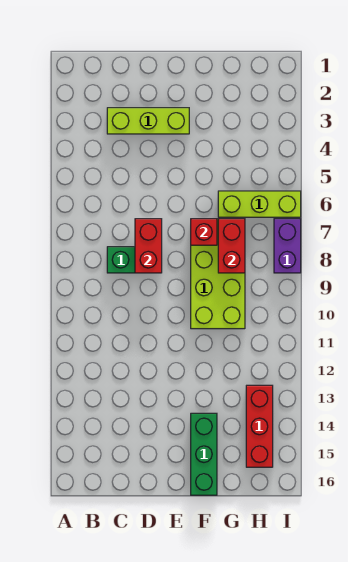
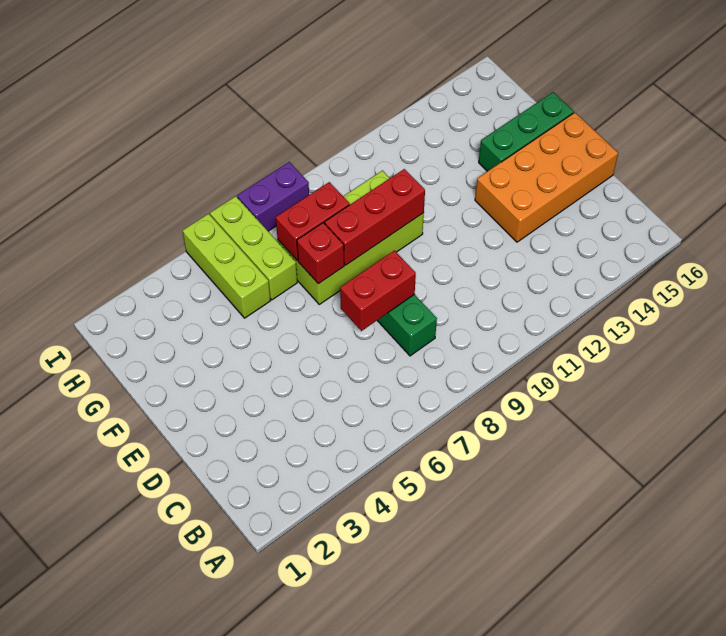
lime brick C3:E3 level 1 -> lime brick G5:I5 level 1
none -> orange brick D13:E16 level 1
red brick H13:H15 level 1 -> red brick F8:F10 level 2

